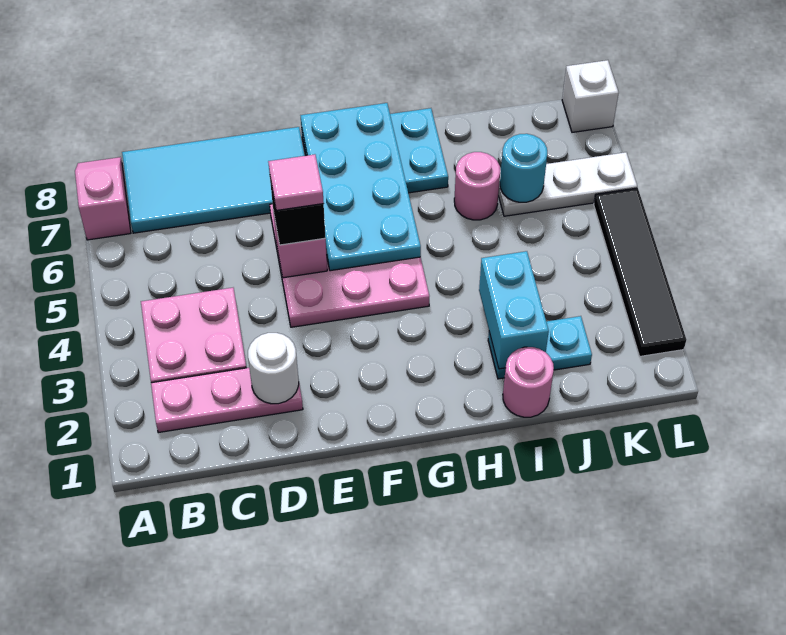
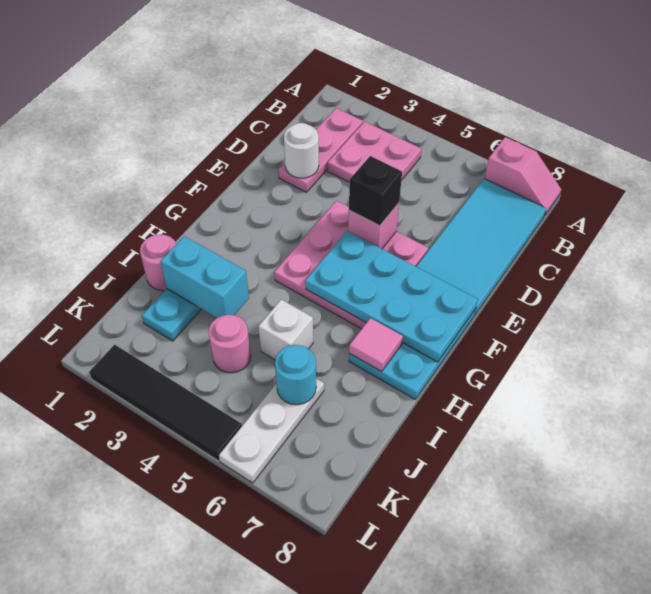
pink tile E5 level 4 -> pink tile H7 level 2
pink round brick I6 level 1 -> pink round brick J4 level 1
white brick L8 level 1 -> white brick I5 level 1

